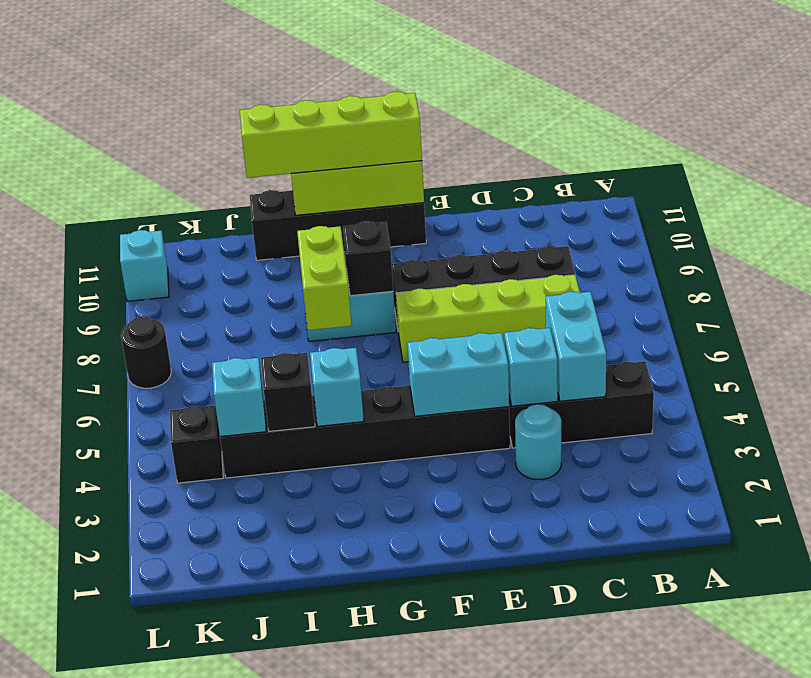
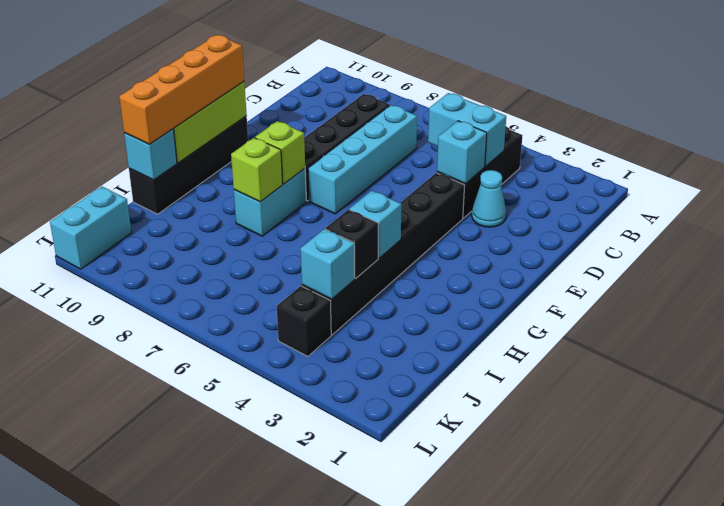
lime brick C7:F7 level 1 -> cyan brick C7:F7 level 1
cyan round brick D3 level 1 -> cyan cone D3 level 1
cyan brick E4:F4 level 2 -> cyan brick K11:L11 level 1
lime brick F11:I11 level 3 -> orange brick F11:I11 level 3
black brick G8 level 2 -> lime brick G8 level 2
lime brick H7:H8 level 2 -> lime brick H8 level 2
black round brick L7 level 1 -> none
cyan brick L10 level 1 -> cyan brick I11 level 2

